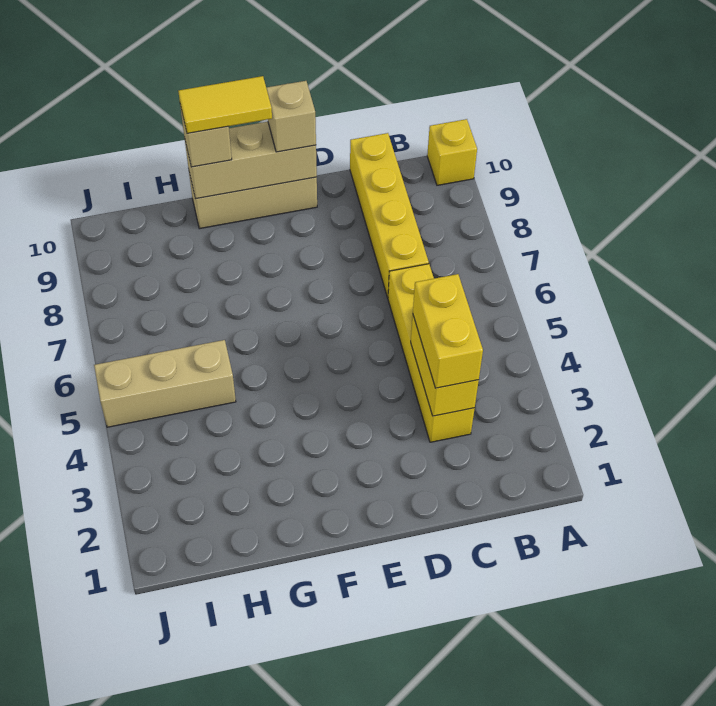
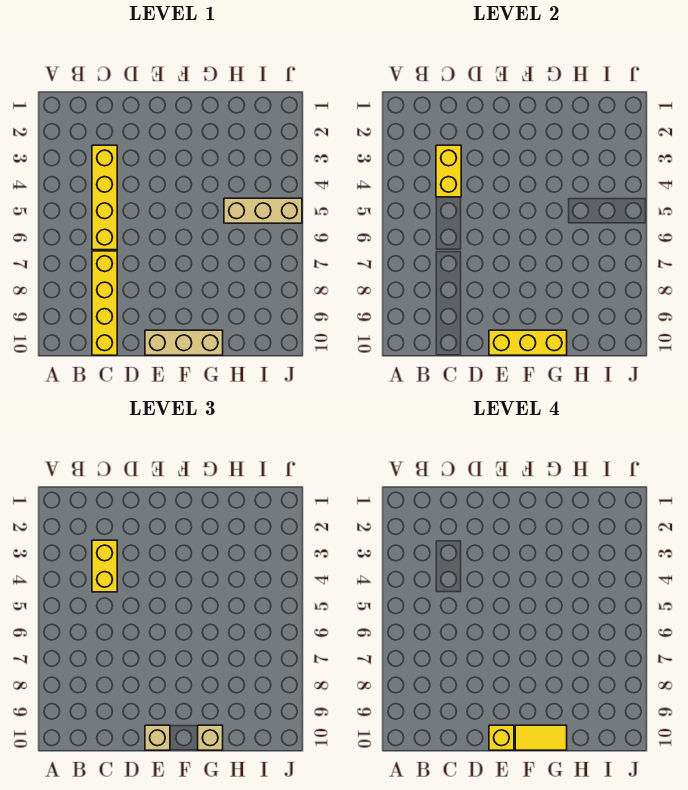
yellow brick A10 level 1 -> yellow brick E10 level 4
tan brick E10:G10 level 2 -> yellow brick E10:G10 level 2

